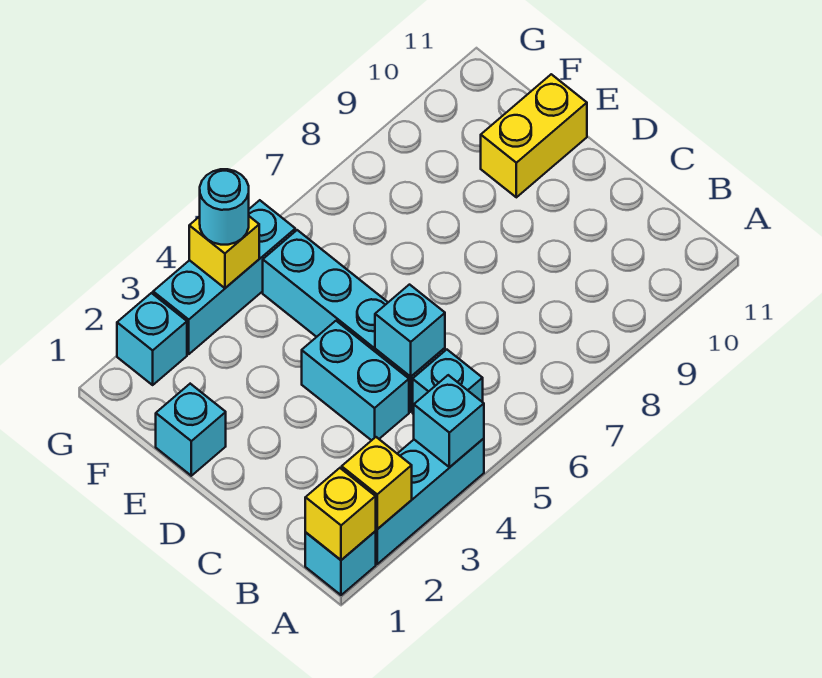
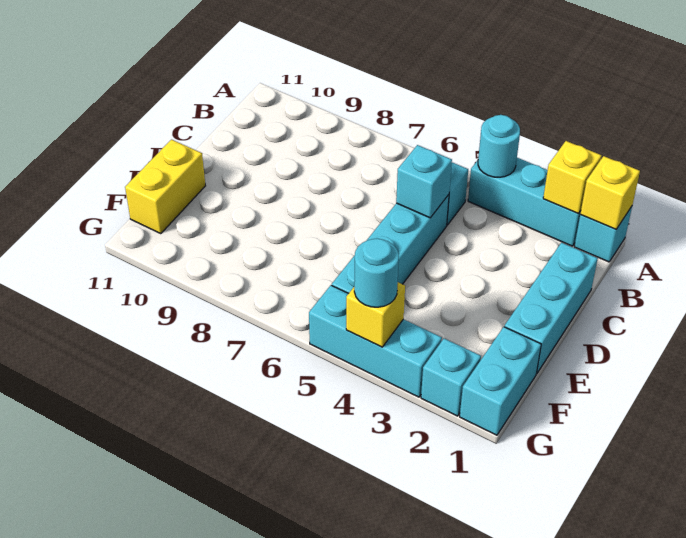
cyan brick A4 level 2 -> cyan round brick A4 level 2
cyan brick C4:D4 level 1 -> cyan brick F1:G1 level 1
cyan brick E1 level 1 -> cyan brick C1:E1 level 1
yellow brick E10:E11 level 1 -> yellow brick E11:F11 level 1

